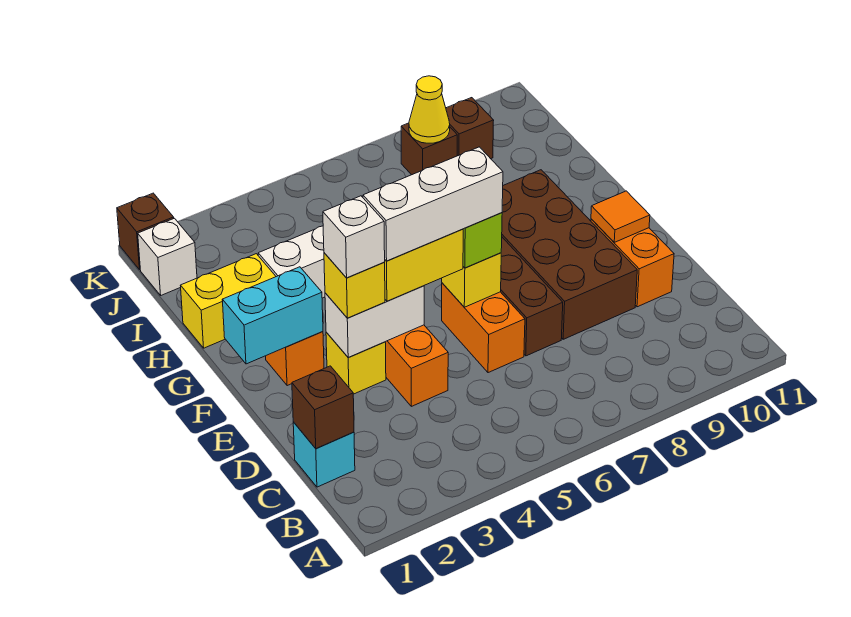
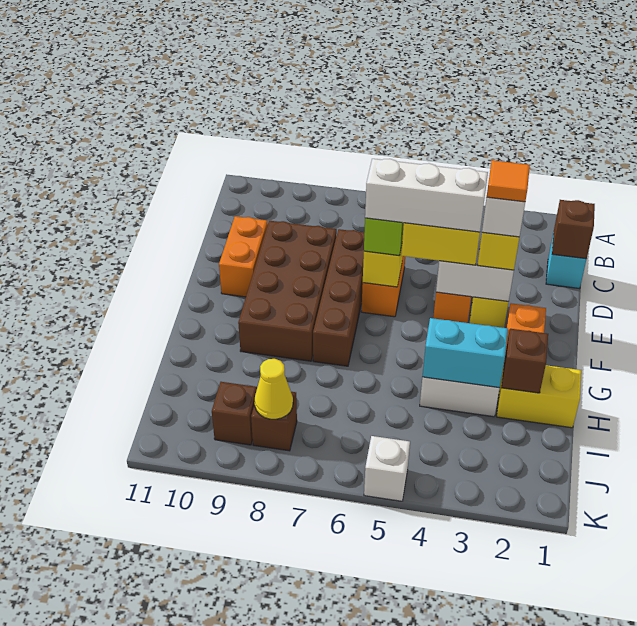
orange tile E10 level 2 -> orange tile E3 level 5
cyan brick F1:F2 level 2 -> cyan brick H3:H4 level 2
white brick J1 level 1 -> white brick K5 level 1
brown brick K1 level 1 -> brown brick H2 level 2

